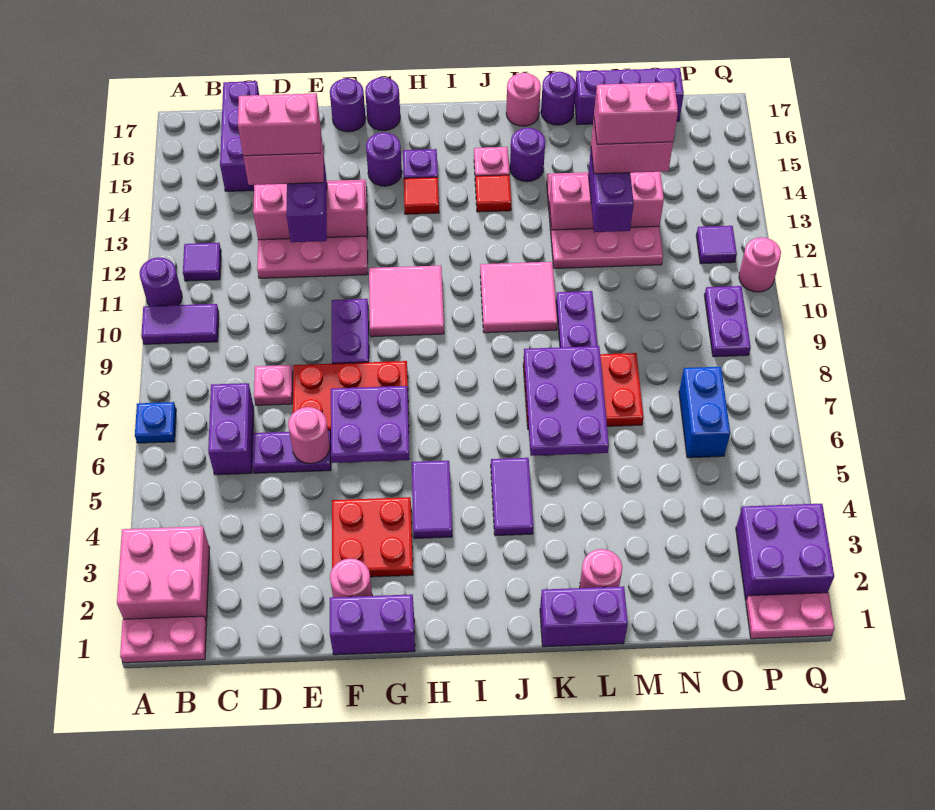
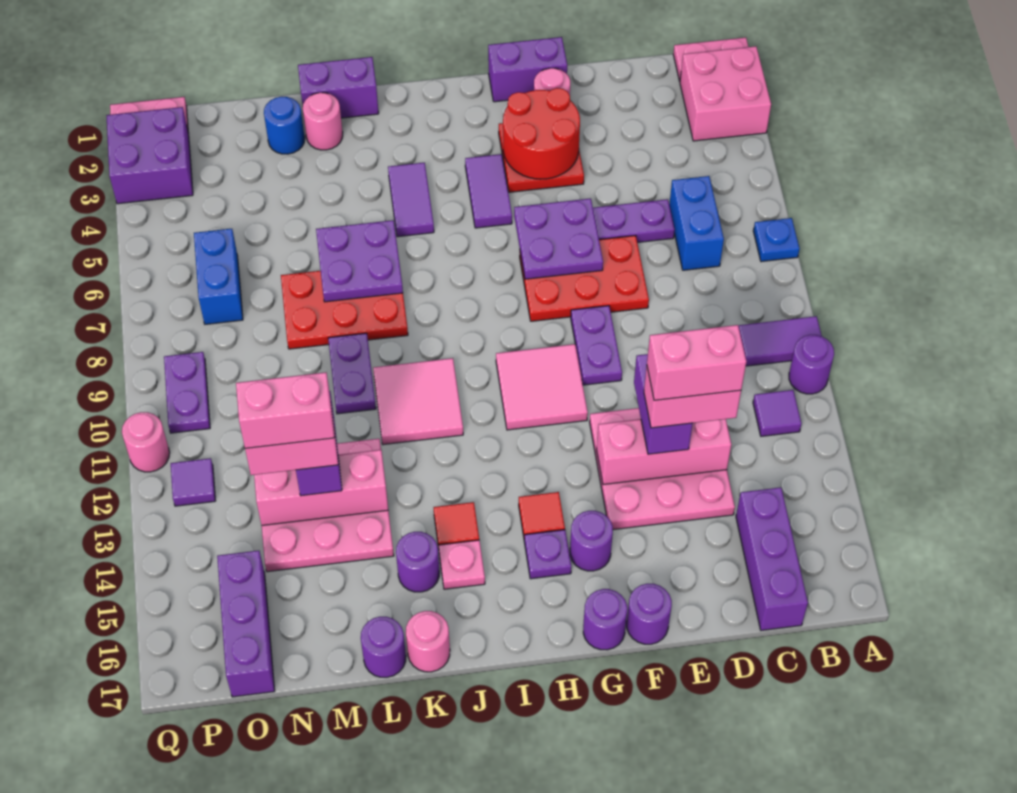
purple brick C6:C7 level 1 -> blue brick C6:C7 level 1
pink plate D8 level 1 -> none
pink round brick E6 level 2 -> none
none -> red round brick F3:G4 level 2
purple plate K6:L8 level 2 -> purple plate K6:L7 level 2
none -> blue round brick M2 level 1
purple brick M17:O17 level 1 -> purple brick O15:O17 level 1

